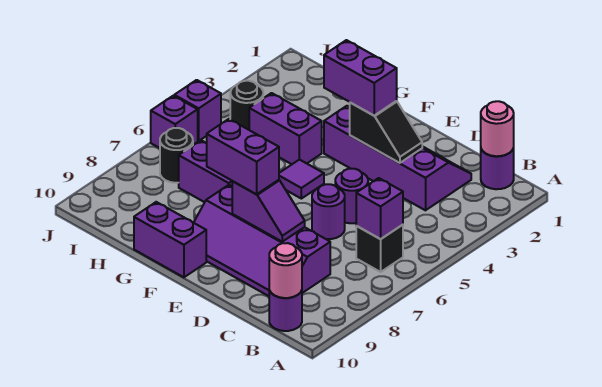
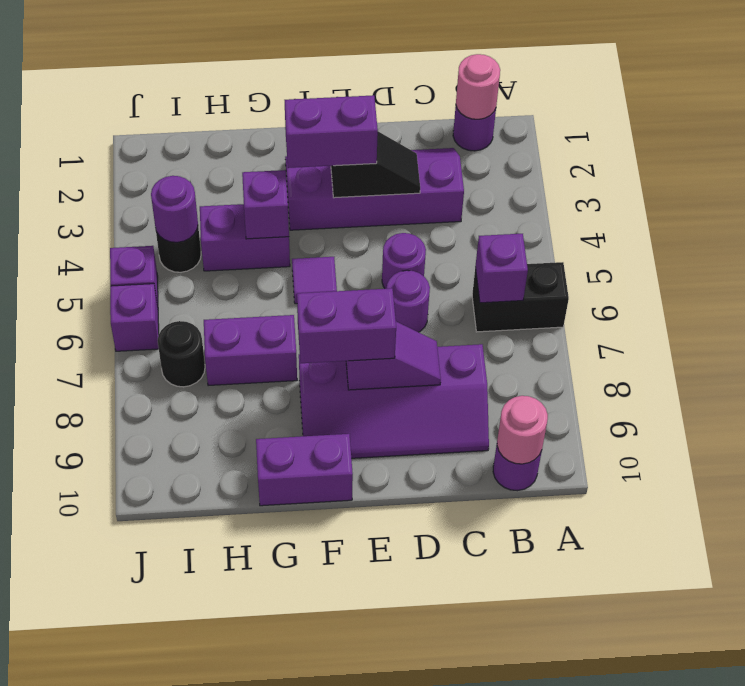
black brick B6 level 1 -> black brick A6:B6 level 1
none -> purple brick G4 level 2
none -> purple round brick I4 level 2

